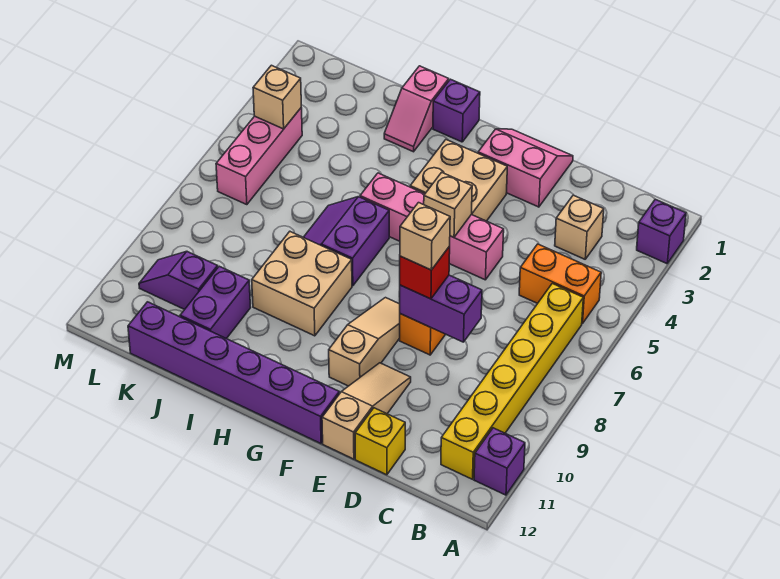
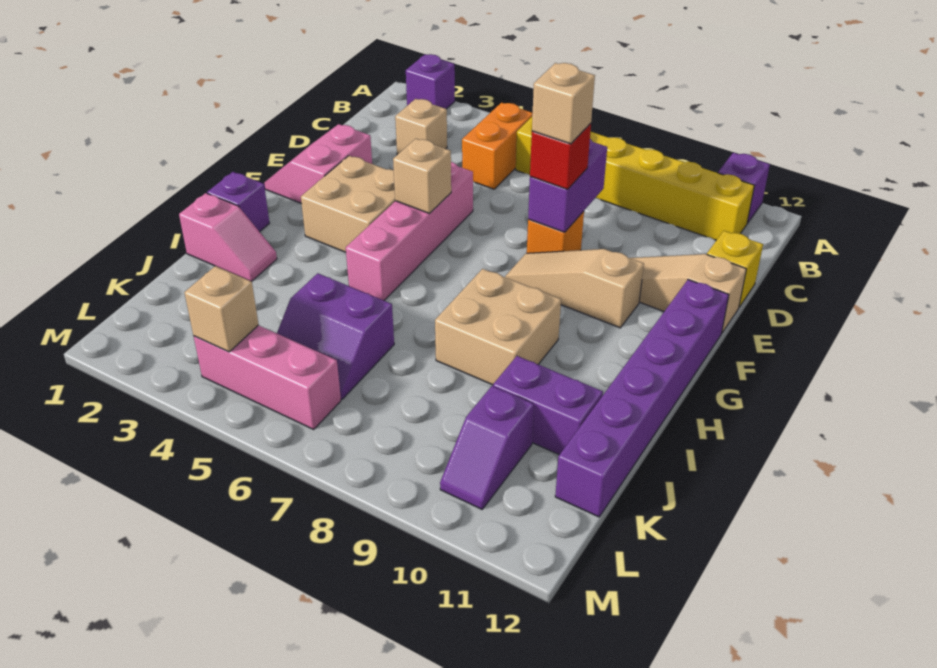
purple slope H6:I7 level 1 top H -> purple slope J5:K6 level 1 top J

